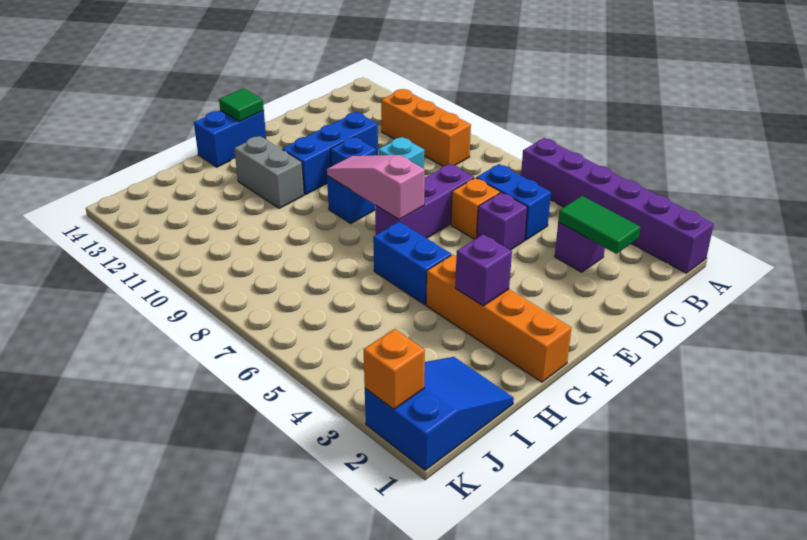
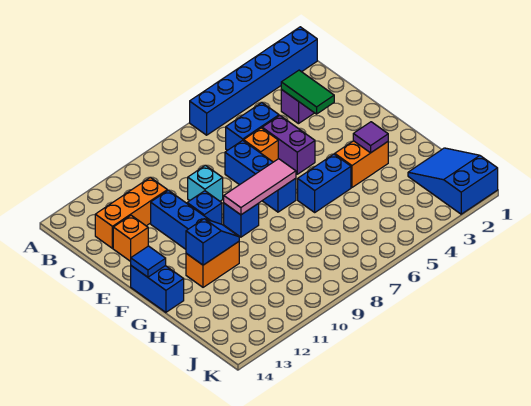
purple brick A1:A6 level 1 -> blue brick A1:A6 level 1
orange brick B9:B11 level 1 -> orange brick C11:C13 level 1
green tile C2:C3 level 2 -> green tile C3:D3 level 2
purple brick D5 level 1 -> purple brick D5:E5 level 1
purple brick D7:F7 level 1 -> blue brick D7:F7 level 1
pink slope F7:F9 level 2 top 7 -> pink tile F7:F9 level 2
green tile F14 level 2 -> blue tile F14 level 2
orange brick G1:G4 level 1 -> orange brick G3:G4 level 1
purple brick G3 level 2 -> purple tile G3 level 2
grey brick G11:G12 level 1 -> orange brick G11:G12 level 1
none -> blue slope G11:G12 level 2 top 12
orange brick K2 level 2 -> orange brick D13 level 1

